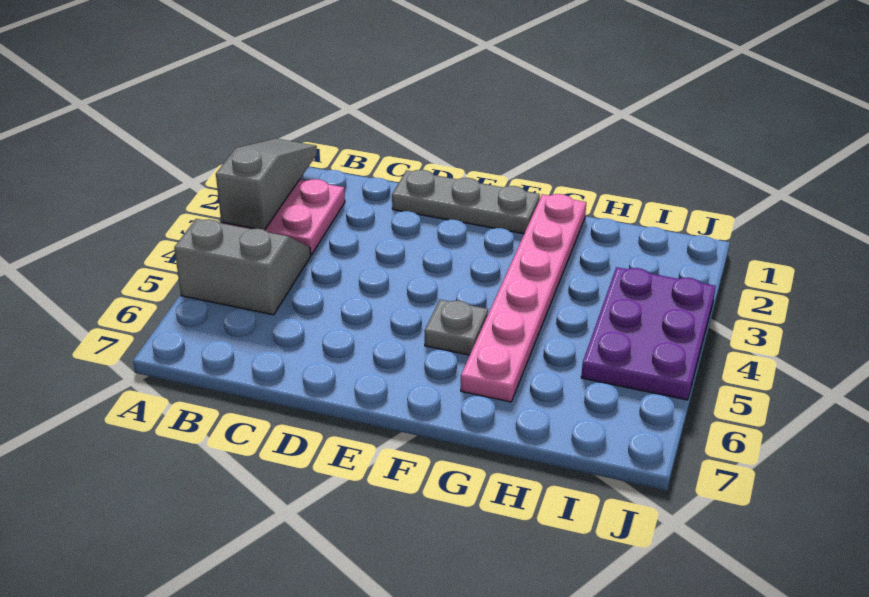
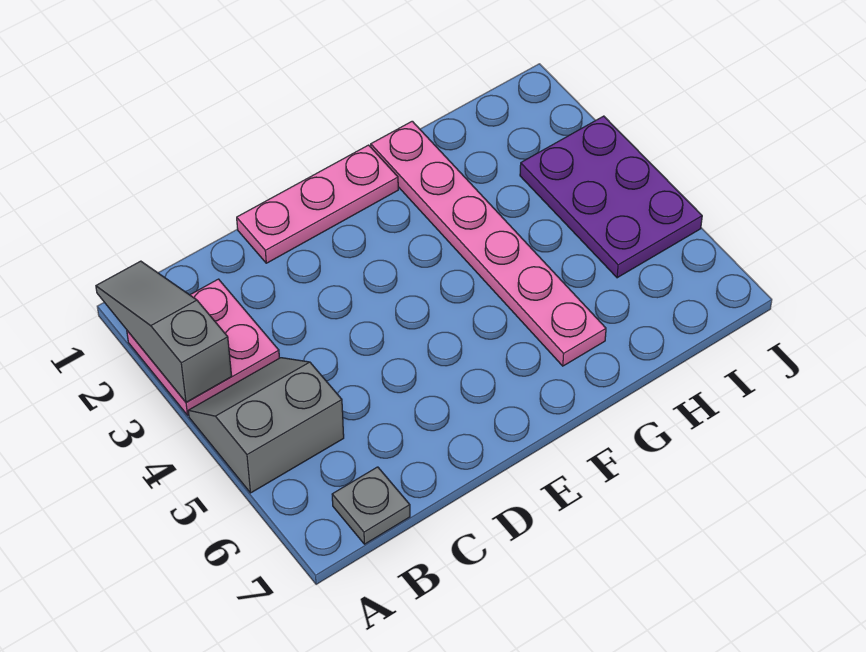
grey plate D1:F1 level 1 -> pink plate D1:F1 level 1
grey plate F5 level 1 -> grey plate B7 level 1

